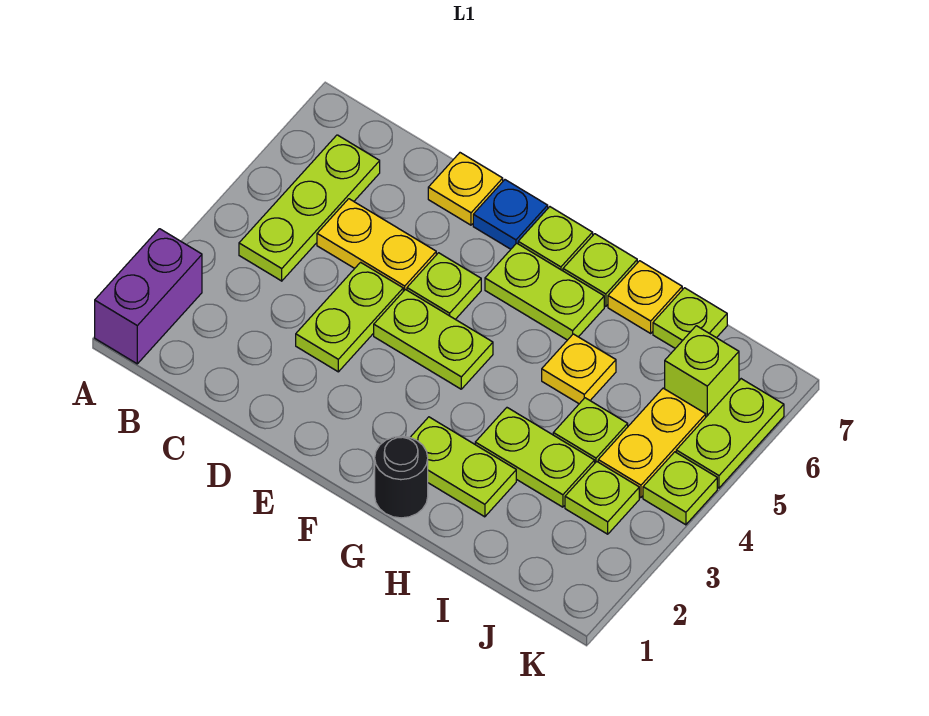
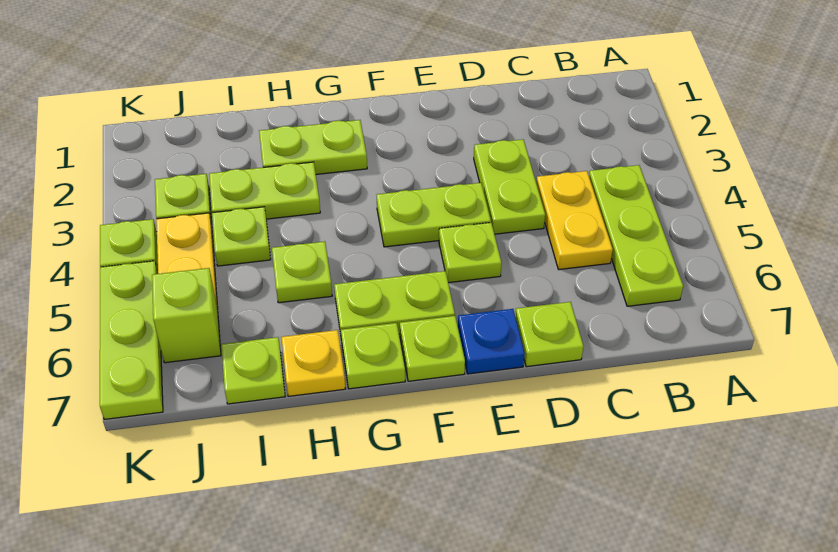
purple brick A1:A2 level 1 -> none
yellow plate C5:D5 level 1 -> yellow plate C4:C5 level 1
yellow plate D7 level 1 -> lime plate D7 level 1
black round brick G1 level 1 -> none
yellow plate H5 level 1 -> lime plate H5 level 1
lime plate K5:K6 level 1 -> lime plate K5:K7 level 1

